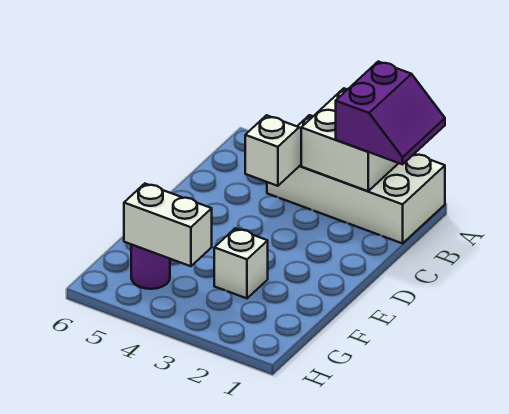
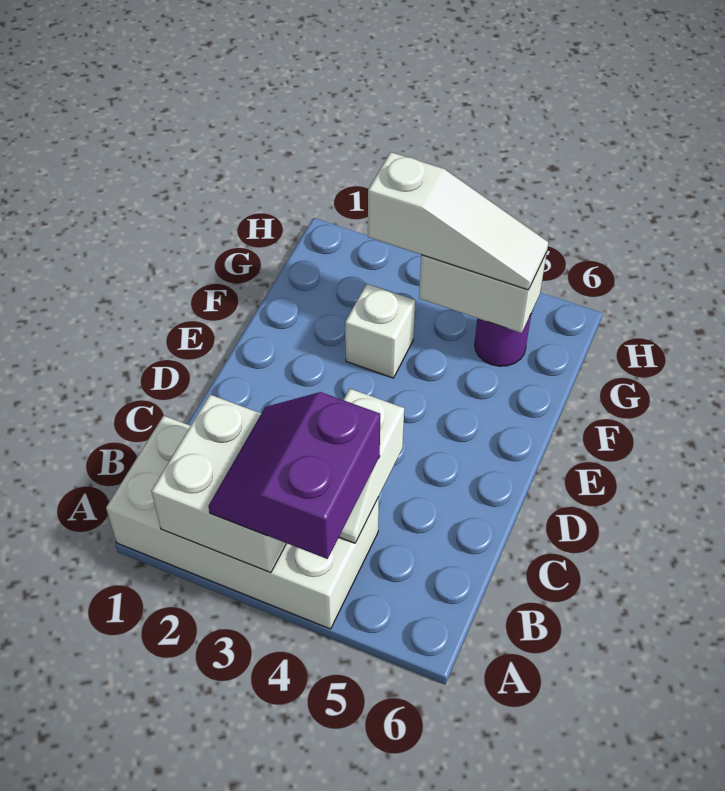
purple slope A1:B2 level 3 top 2 -> purple slope A3:B4 level 3 top 4
none -> white slope G3:G5 level 3 top 3

